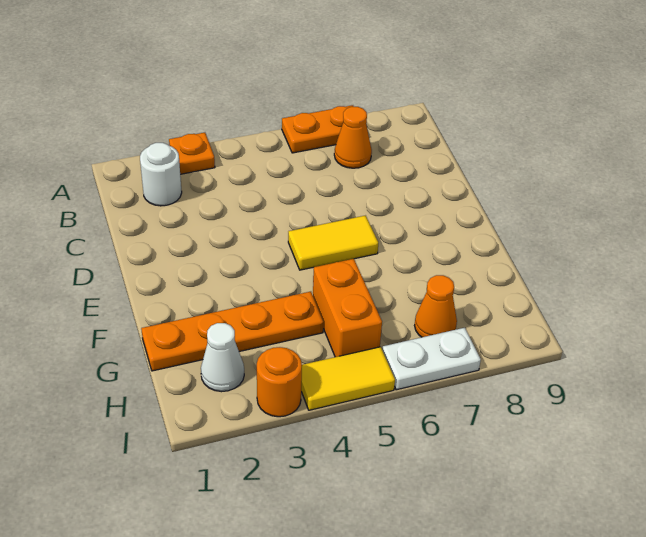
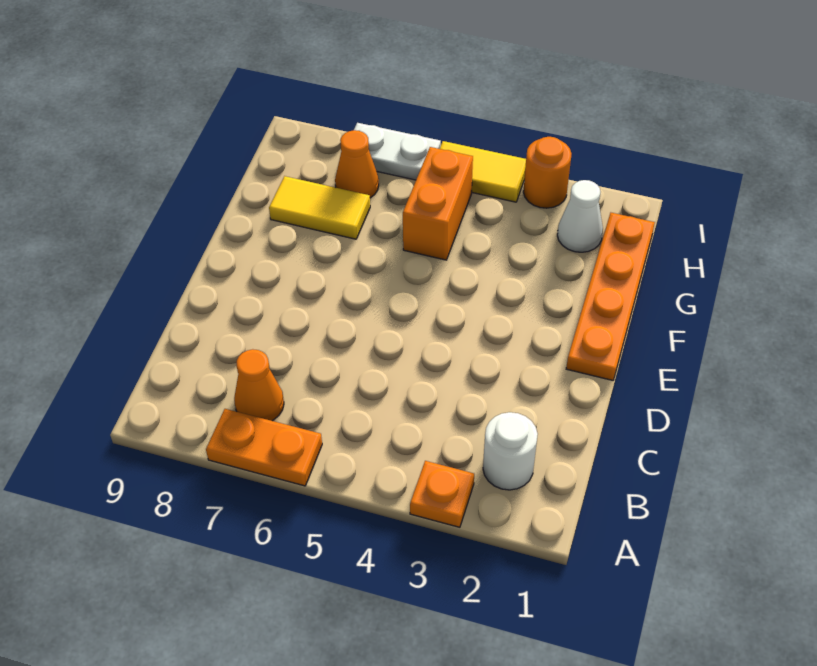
yellow tile E5:E6 level 1 -> yellow tile G7:G8 level 1
orange plate G1:G4 level 1 -> orange plate E1:H1 level 1

